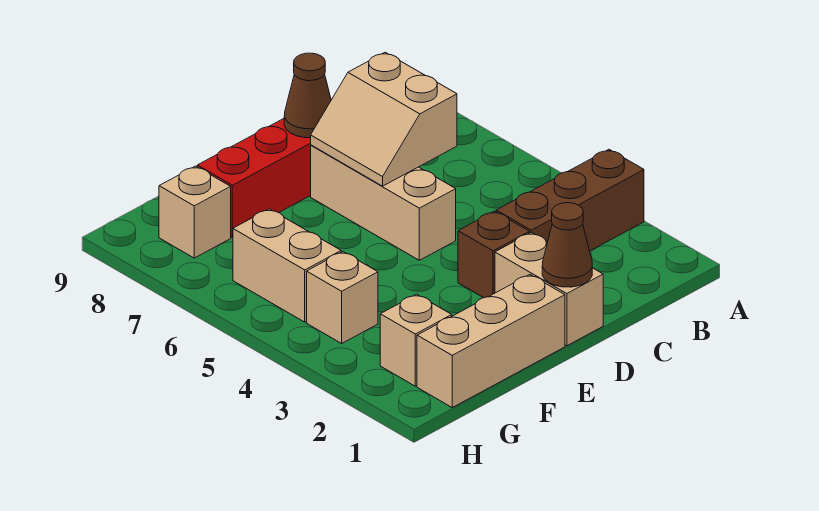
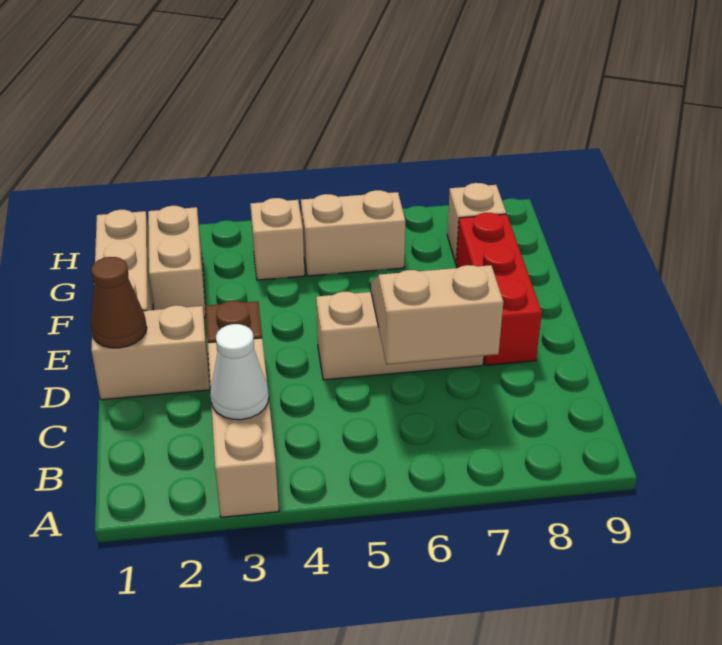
brown brick A3:C3 level 1 -> tan brick A3:C3 level 1
none -> white cone B3 level 2
brown cone D8 level 2 -> none
tan brick G2 level 1 -> tan brick F2:G2 level 1

